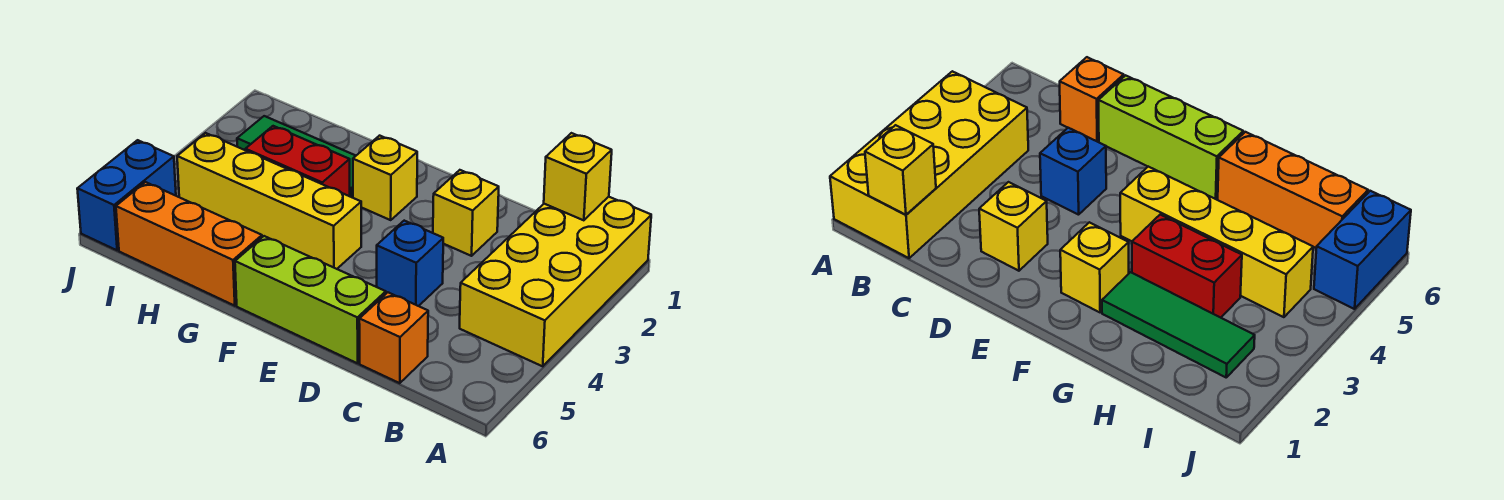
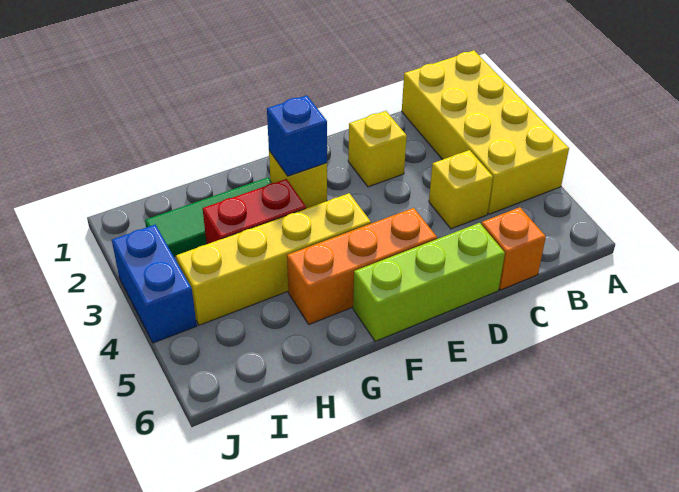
yellow brick B1 level 2 -> yellow brick C4 level 1
blue brick D4 level 1 -> blue brick F2 level 2
orange brick G6:I6 level 1 -> orange brick E5:G5 level 1
blue brick J5:J6 level 1 -> blue brick J3:J4 level 1

